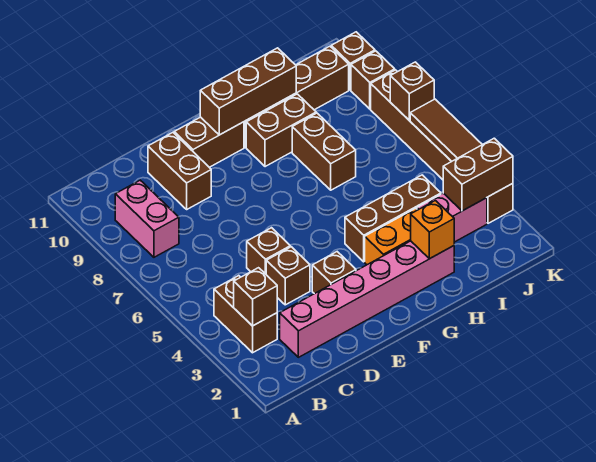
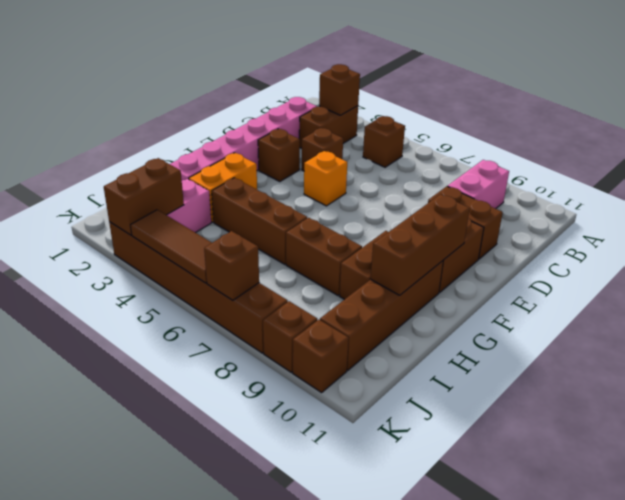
brown brick B3:B4 level 1 -> brown brick B3:C3 level 1
pink brick B8:B9 level 1 -> pink brick B9:C9 level 1
brown brick D5 level 1 -> brown brick B5 level 1
brown brick G4:I4 level 1 -> brown brick H4:H6 level 1
orange brick H2 level 2 -> orange brick E5 level 1

